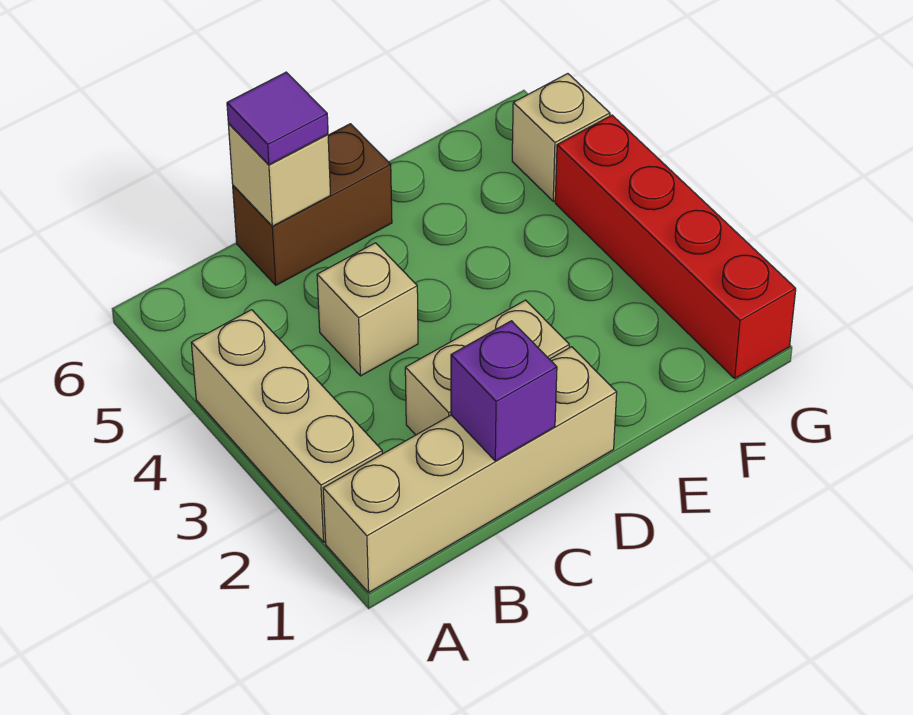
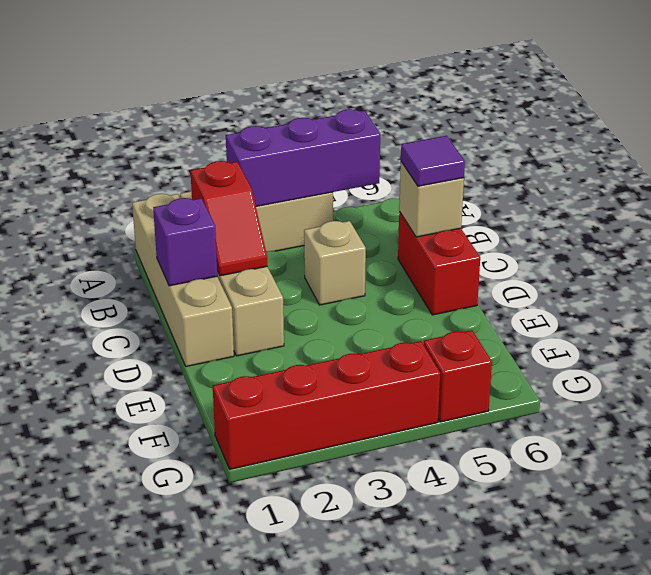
none -> purple brick A3:A5 level 2
none -> red slope B2:C2 level 2 top B
brown brick C6:D6 level 1 -> red brick C6:D6 level 1
tan brick G5 level 1 -> red brick G5 level 1

